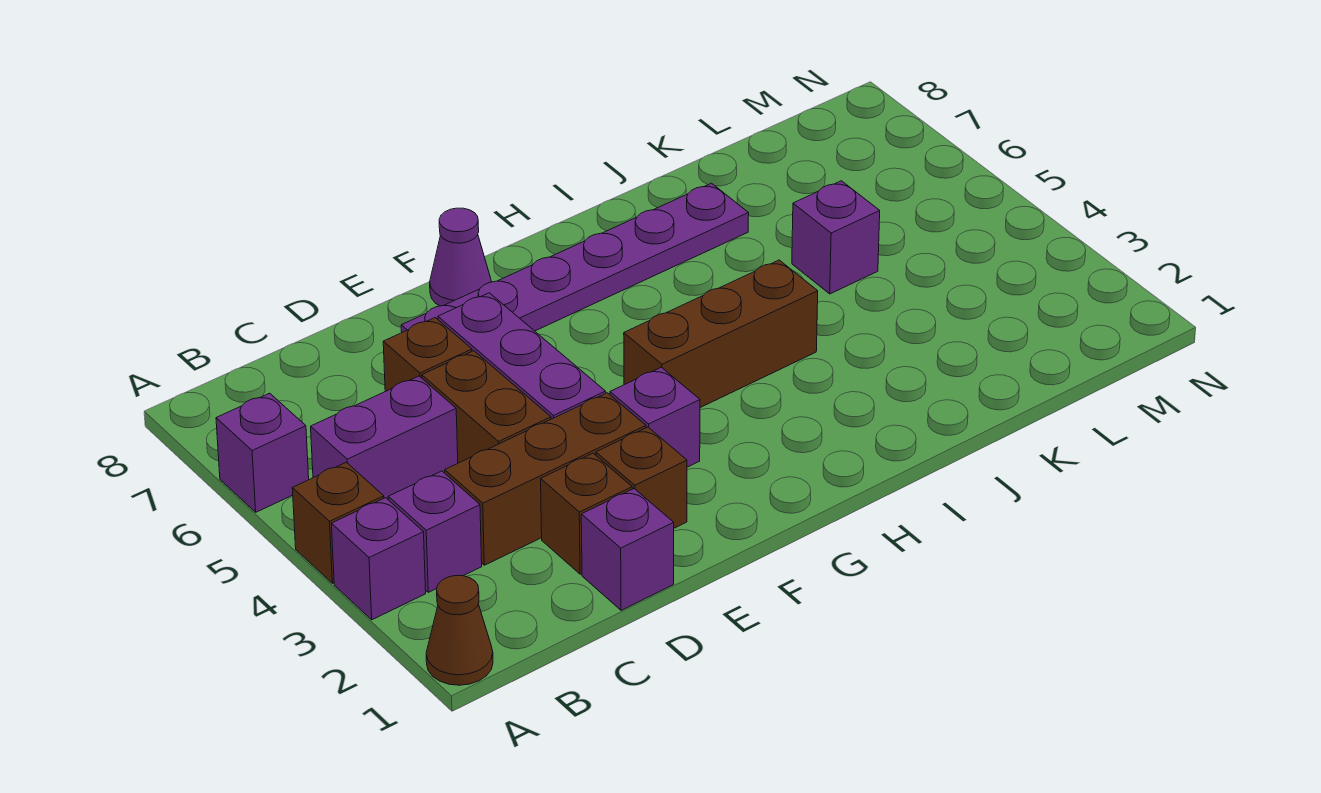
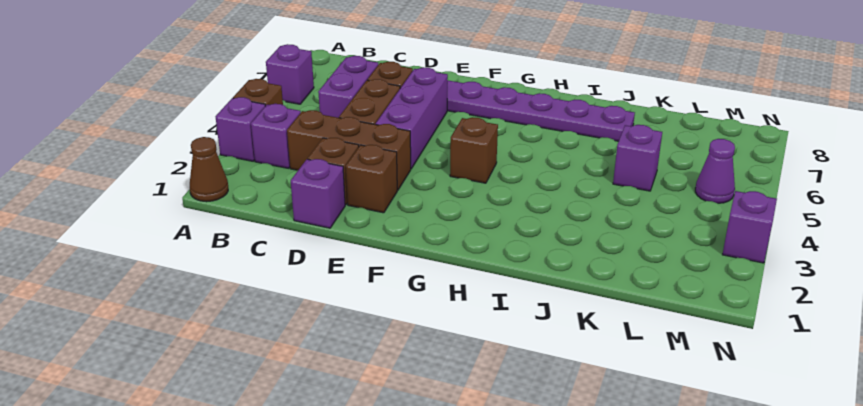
purple brick B5:C5 level 1 -> purple brick C5:C6 level 1
purple brick F3 level 1 -> purple brick N3 level 1
purple cone F8 level 1 -> purple cone M5 level 1
brown brick G4:I4 level 1 -> brown brick G4 level 1

